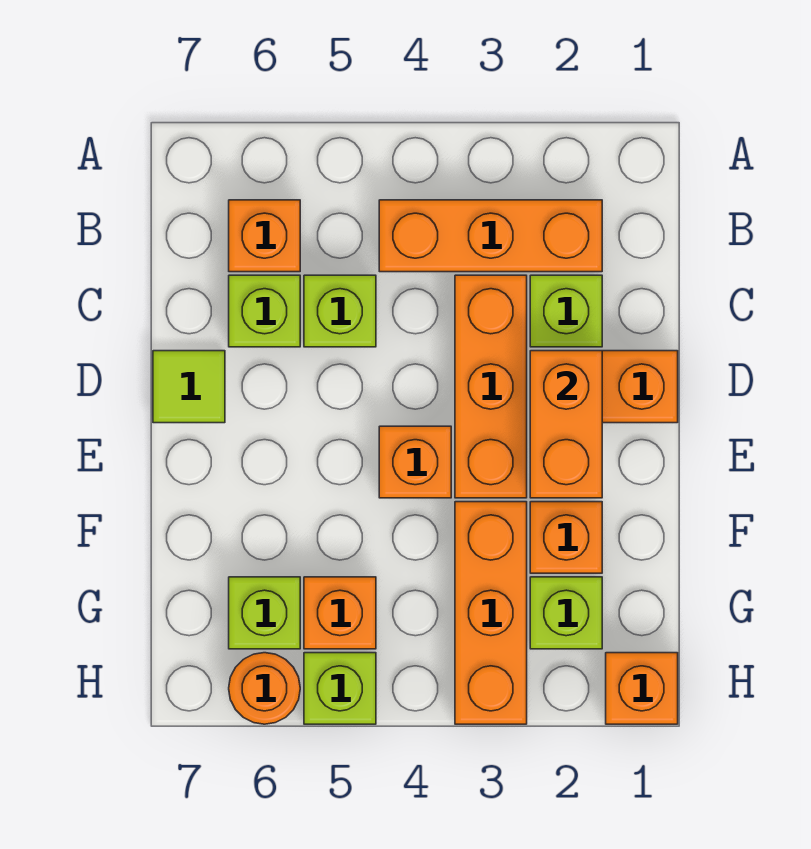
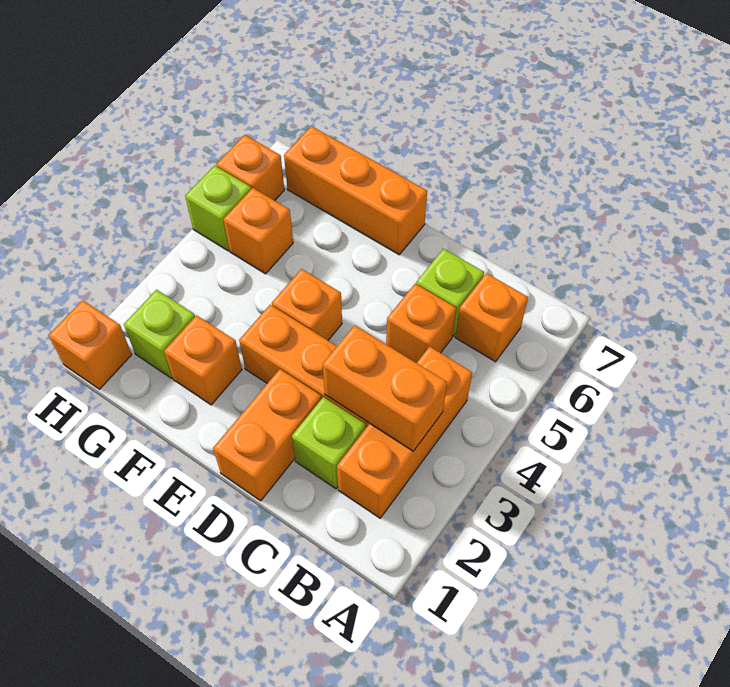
lime brick C5 level 1 -> orange brick C5 level 1
orange brick D2:E2 level 2 -> orange brick B3:C3 level 2
lime tile D7 level 1 -> none
orange brick F3:H3 level 1 -> orange brick E7:G7 level 1
lime brick G6 level 1 -> none
orange round brick H6 level 1 -> orange brick H6 level 1

